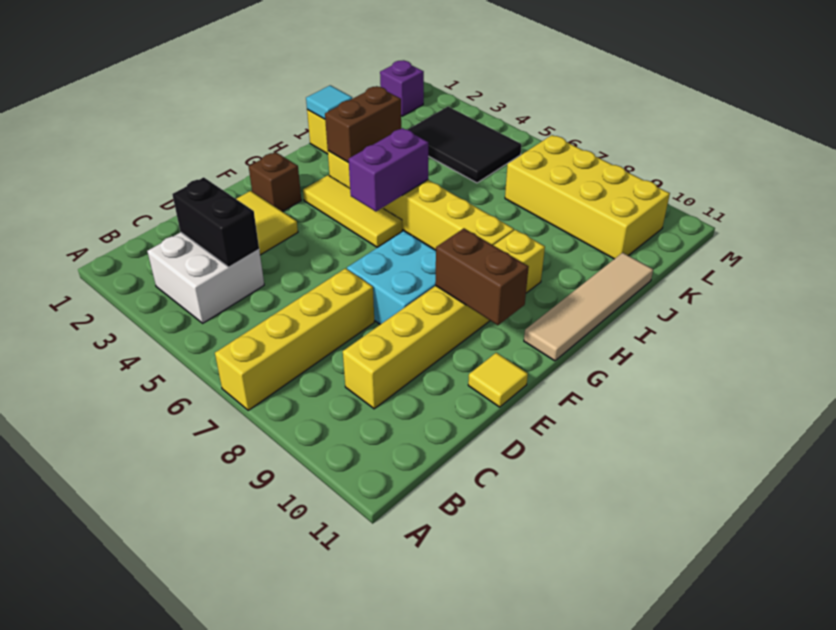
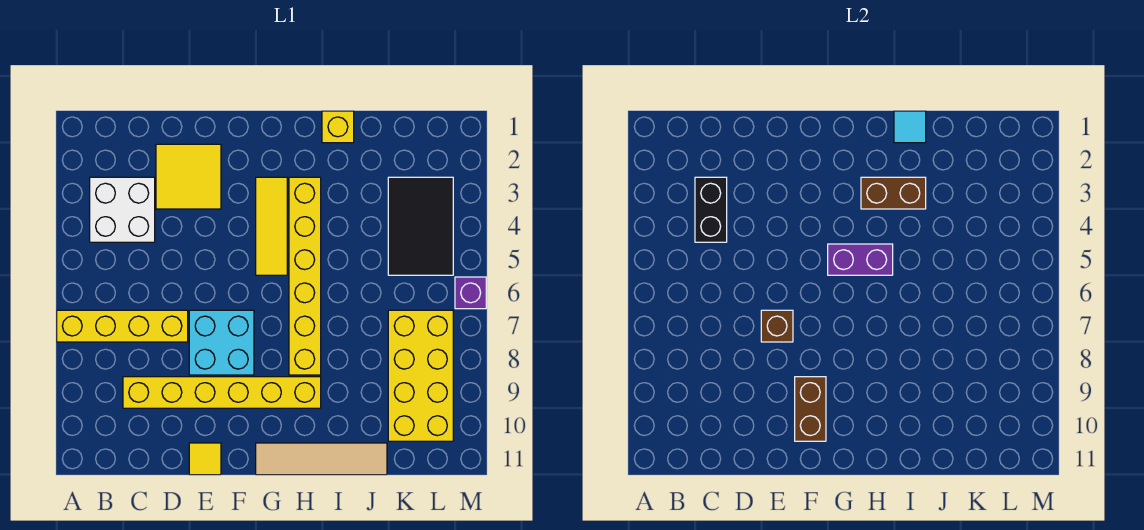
brown brick F2 level 1 -> brown brick E7 level 2
purple brick L1 level 1 -> purple brick M6 level 1

